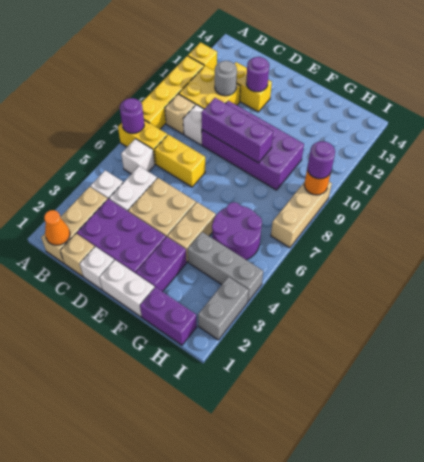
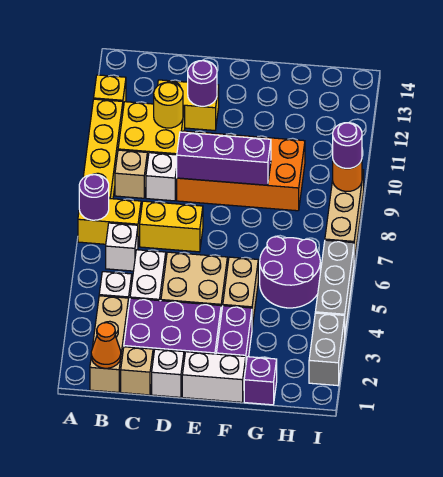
grey round brick C11 level 2 -> yellow round brick C11 level 2
purple brick D9:G10 level 1 -> orange brick D9:G10 level 1
purple brick G1:H1 level 1 -> purple brick G1 level 1
grey brick G4:I4 level 1 -> grey brick I4:I6 level 1

